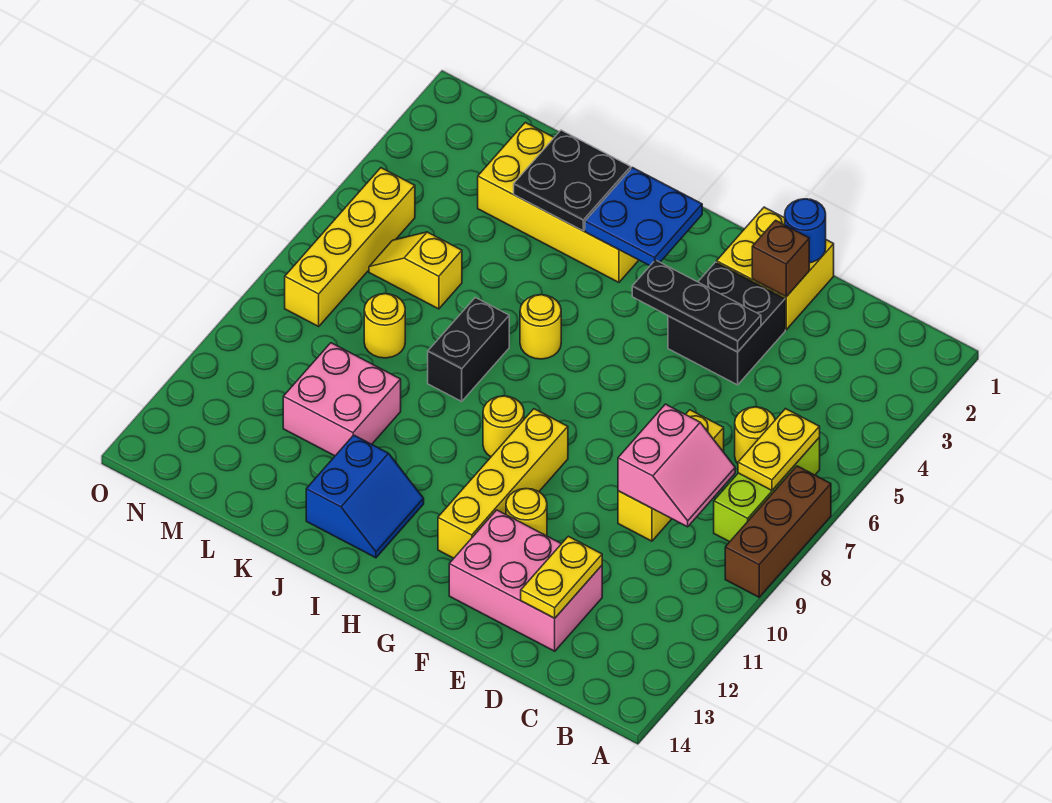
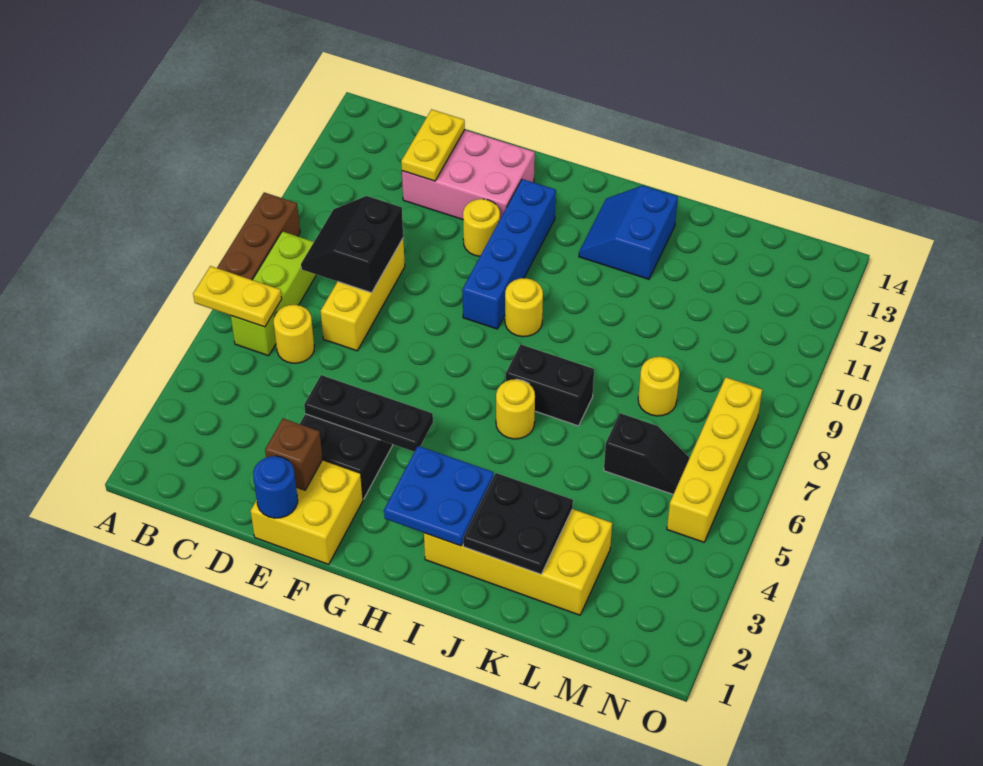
yellow plate B6:B7 level 2 -> yellow plate A6:B6 level 2
pink slope C8:D9 level 2 top D -> black slope C8:D9 level 2 top D
yellow brick G9:G12 level 1 -> blue brick G9:G12 level 1
black brick J7:J8 level 1 -> black brick I7:J7 level 1
pink brick K10:L11 level 1 -> none
yellow slope L6:M6 level 1 top L -> black slope L6:M6 level 1 top L

